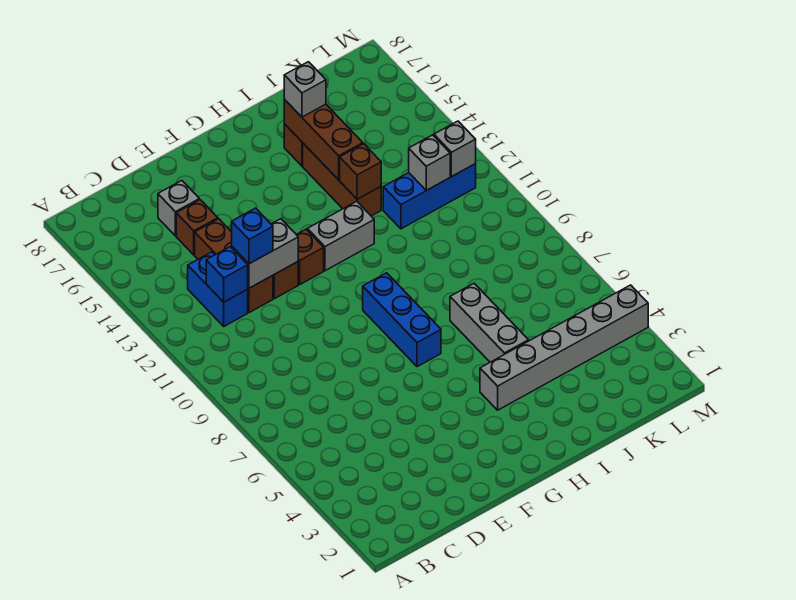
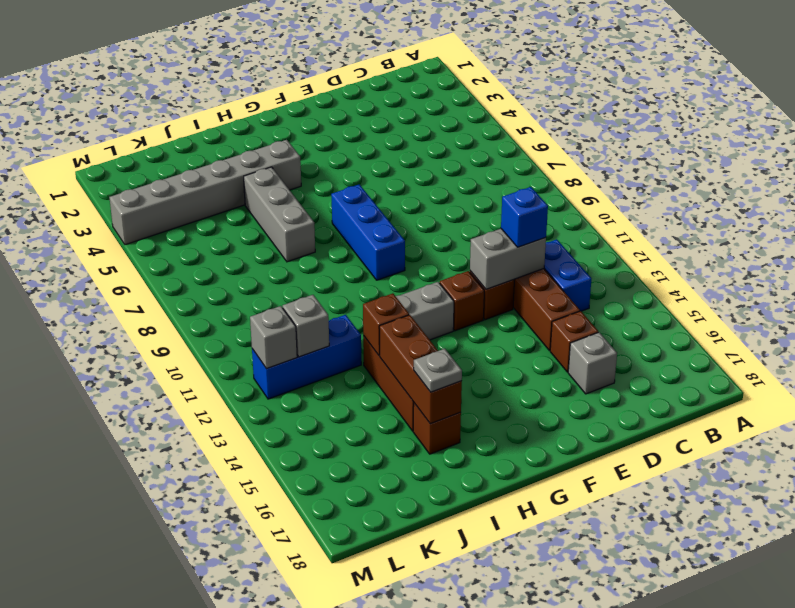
blue brick C12 level 2 -> none
grey brick I16 level 3 -> grey plate I16 level 3

